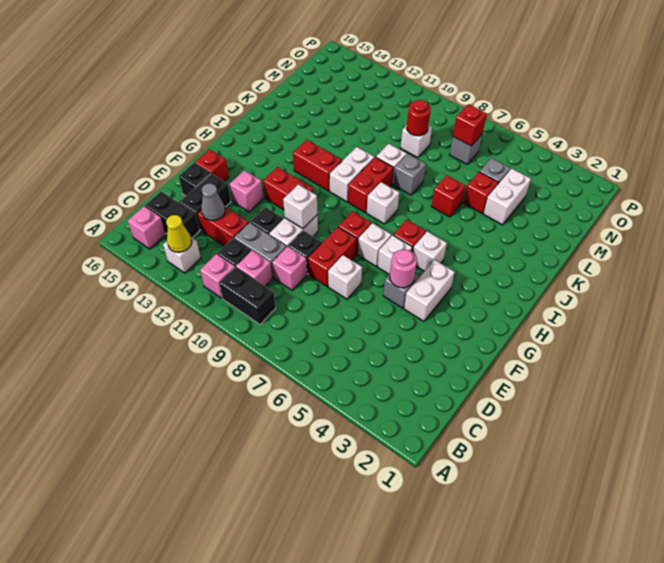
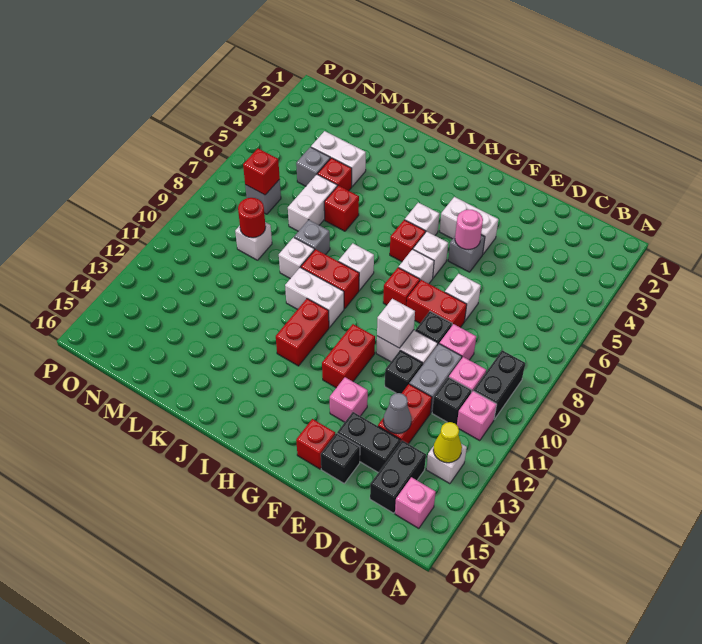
none -> white brick L6:L7 level 1

